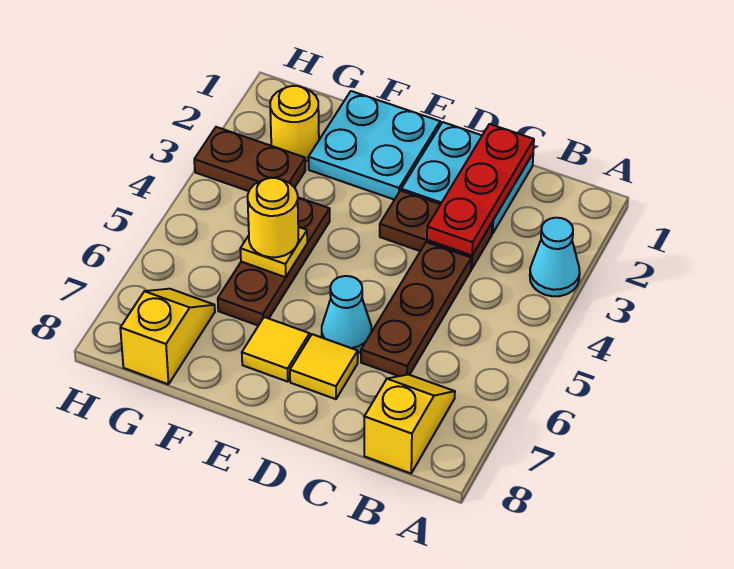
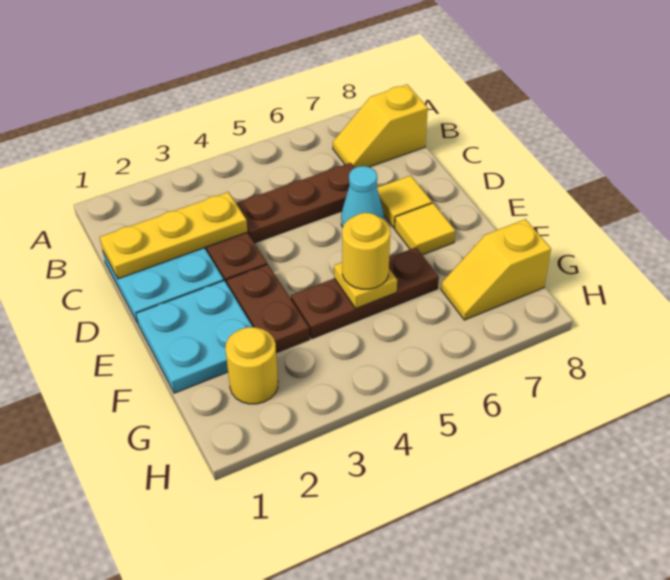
cyan cone A3 level 1 -> none
red plate C1:C3 level 2 -> yellow plate C1:C3 level 2
brown plate G3:H3 level 1 -> brown plate E3:F3 level 1

